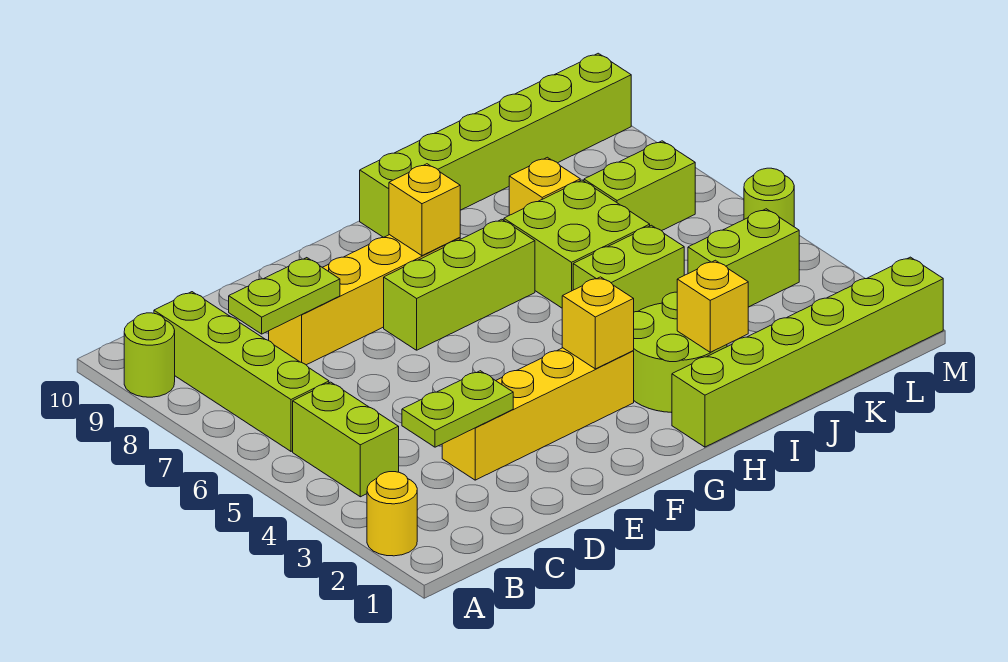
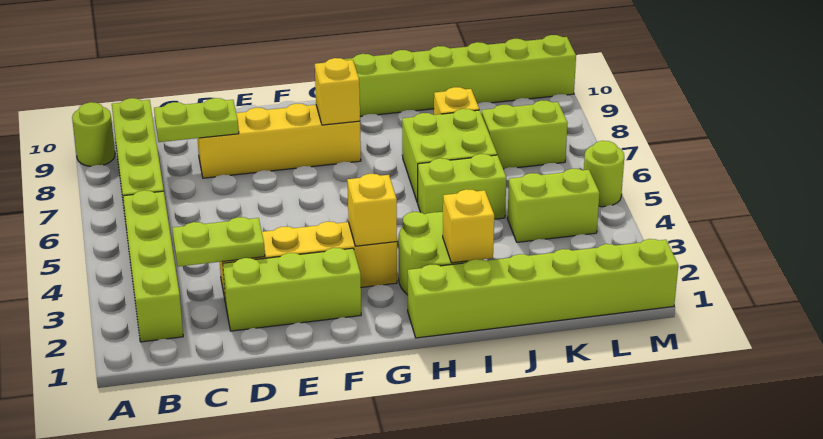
yellow round brick A2 level 1 -> none
lime brick B4:B5 level 1 -> lime brick B2:B5 level 1
lime brick F7:H7 level 1 -> lime brick D2:F2 level 1

